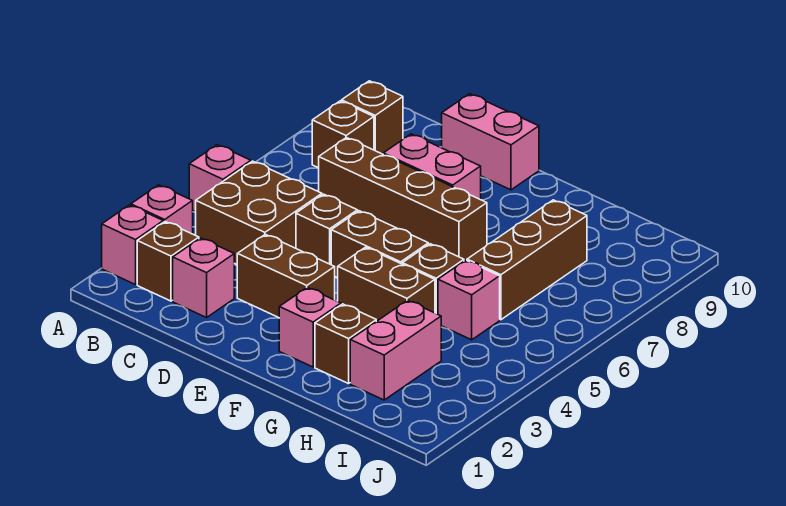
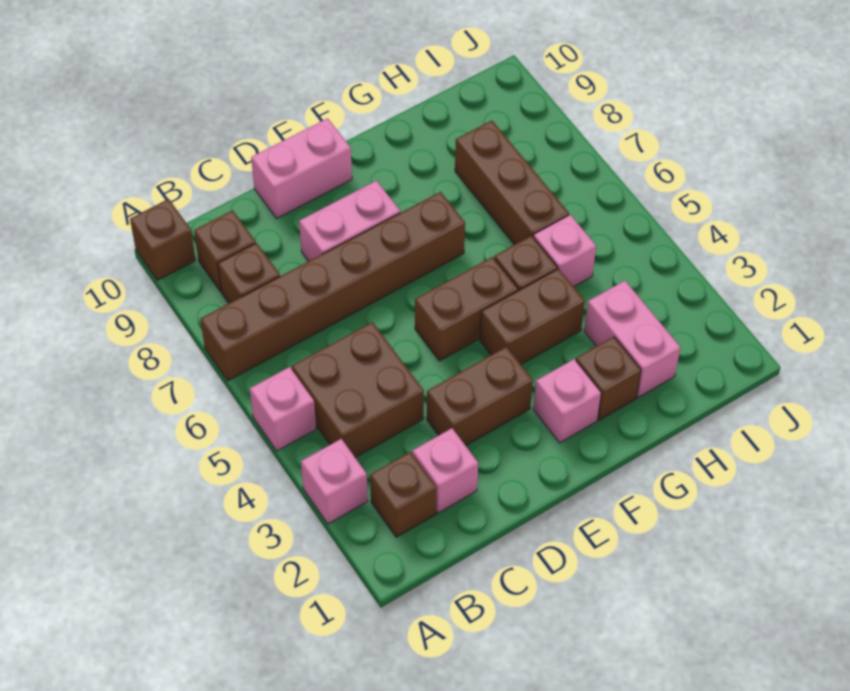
pink brick A2 level 1 -> none
brown brick C7:F7 level 1 -> brown brick A7:F7 level 1
brown brick D5 level 1 -> brown brick A10 level 1

